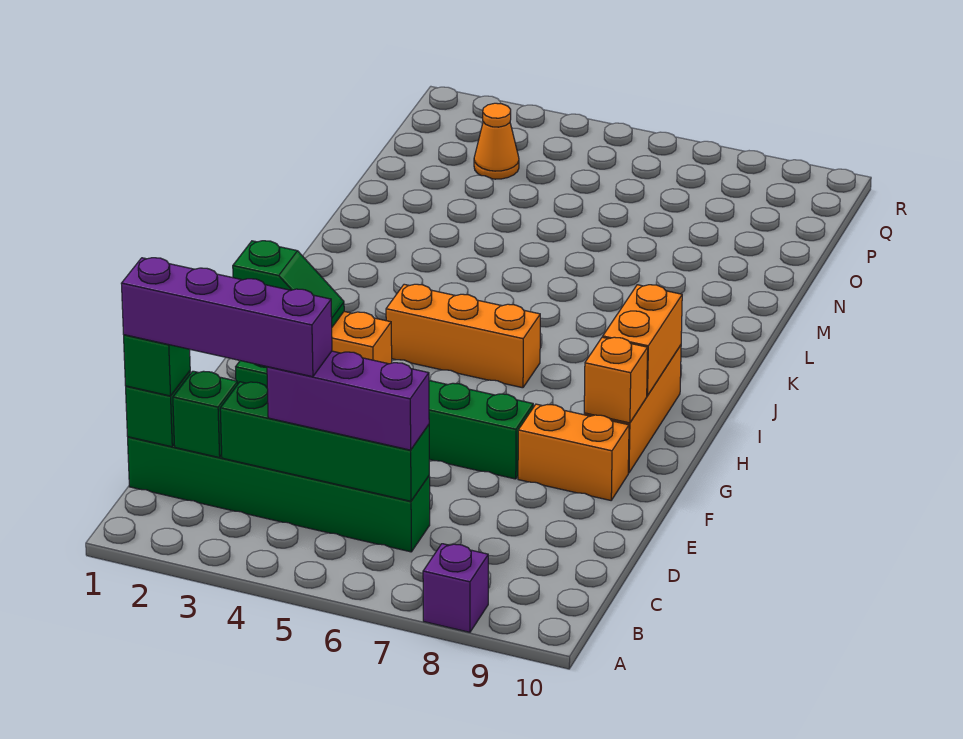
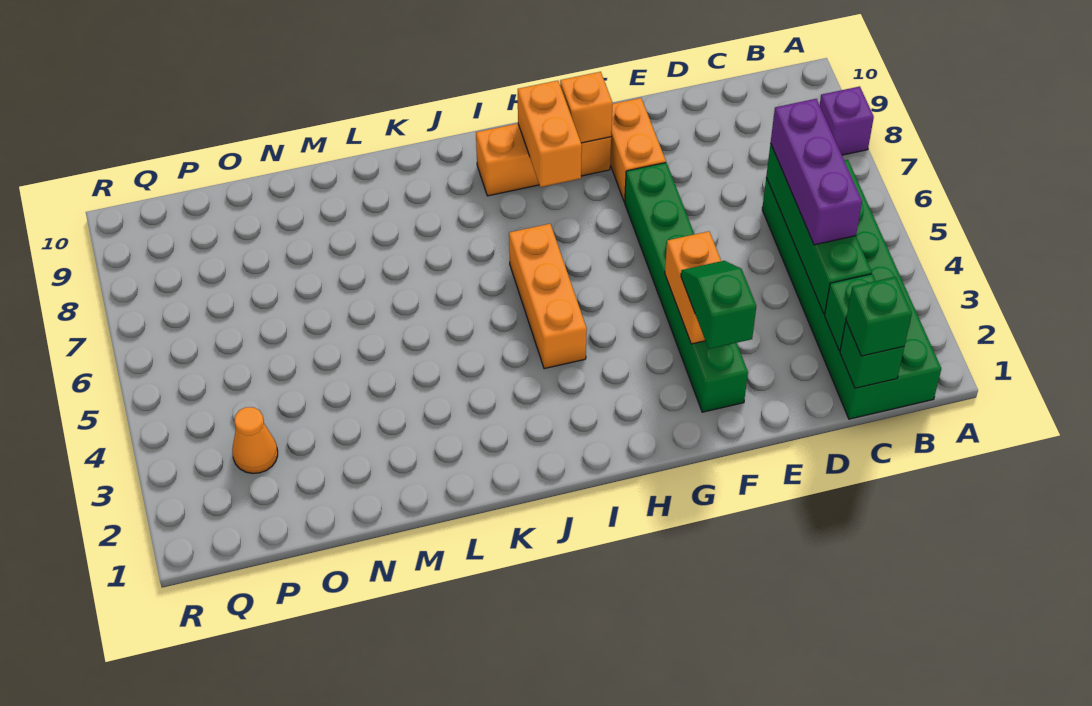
green brick C1:C6 level 1 -> green brick B1:C6 level 1
purple brick C1:C4 level 4 -> none
orange brick H9:I9 level 2 -> orange brick H8:H9 level 2

